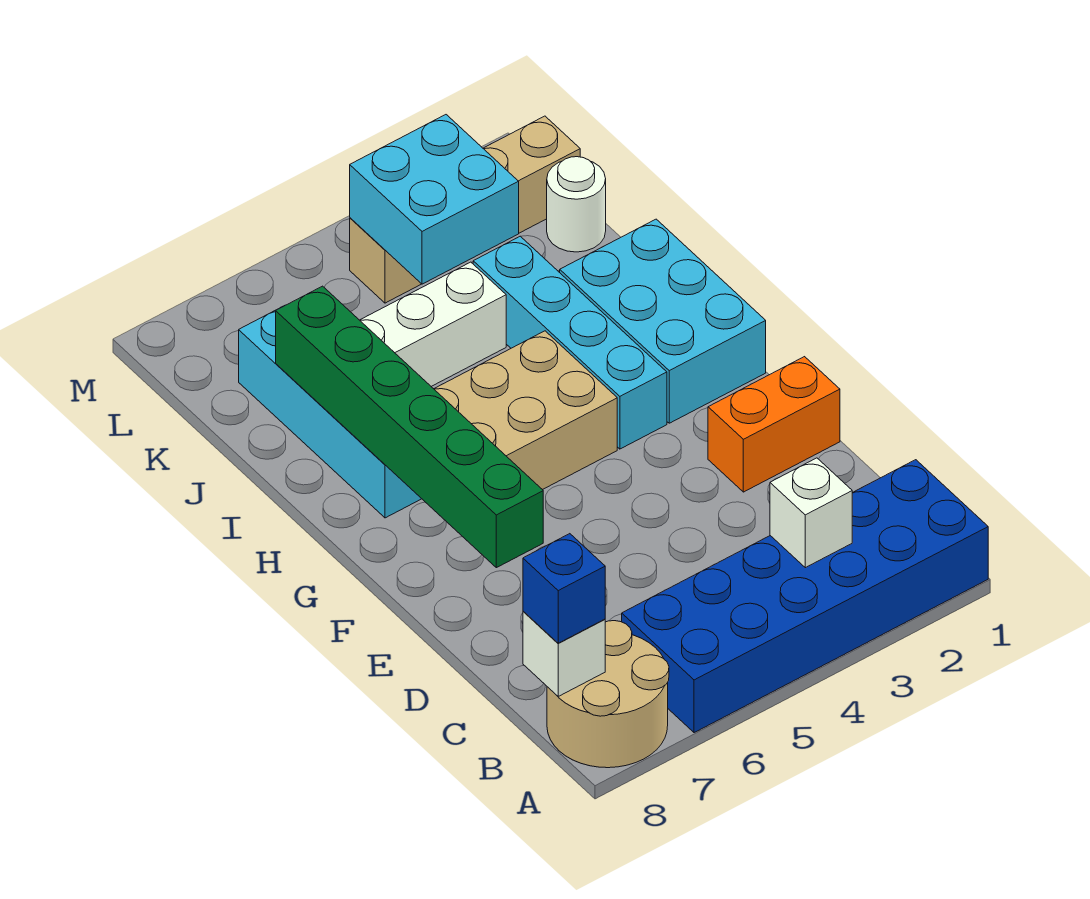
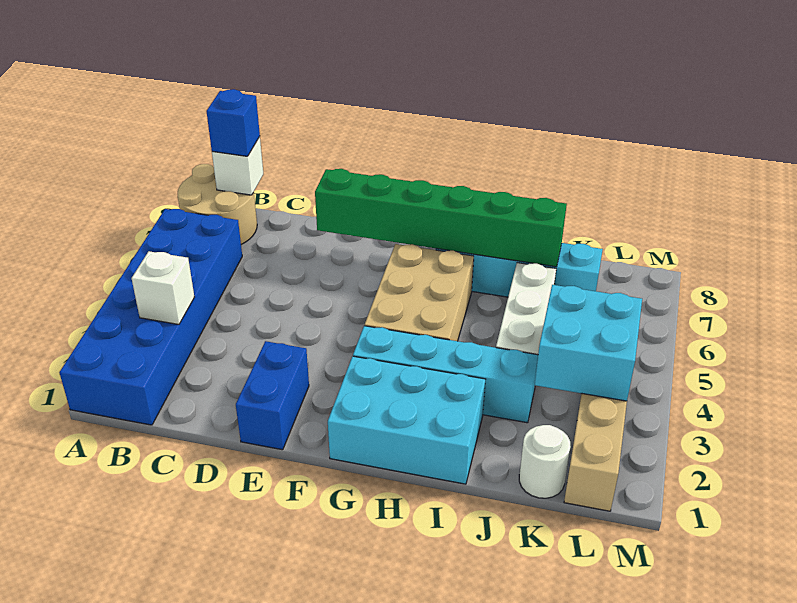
orange brick E1:E2 level 1 -> blue brick E1:E2 level 1

